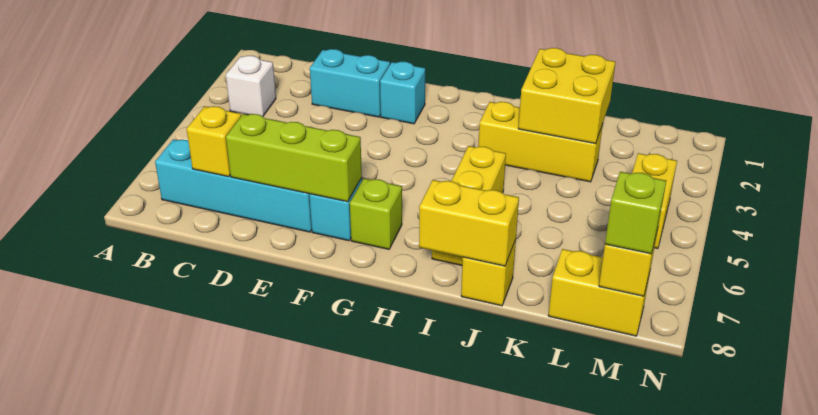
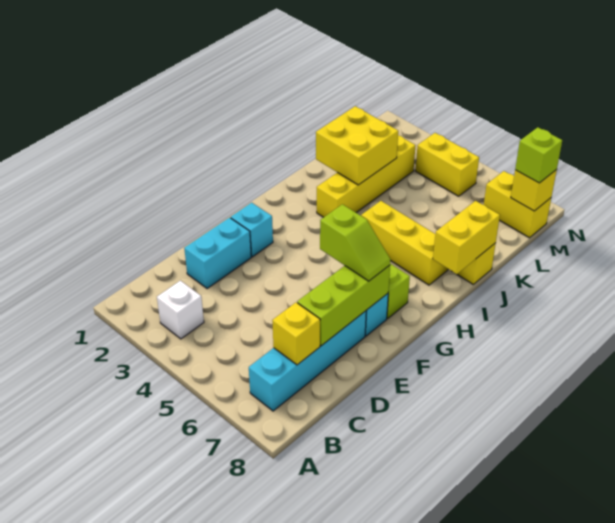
none -> lime slope F6:F7 level 3 top 6
yellow brick I3:K3 level 1 -> yellow brick I3:L3 level 1
yellow brick L8:M8 level 1 -> yellow brick M7:M8 level 1

